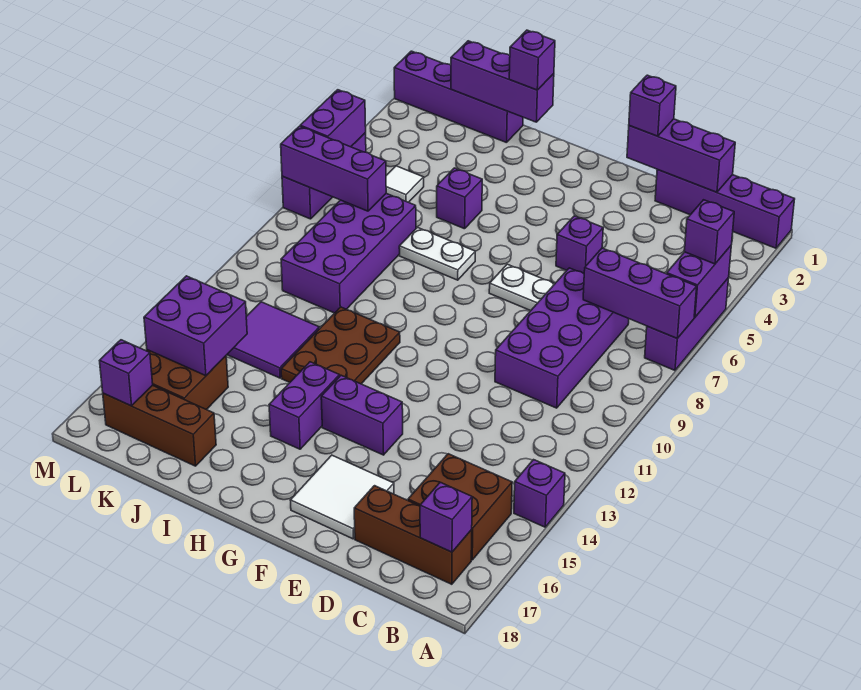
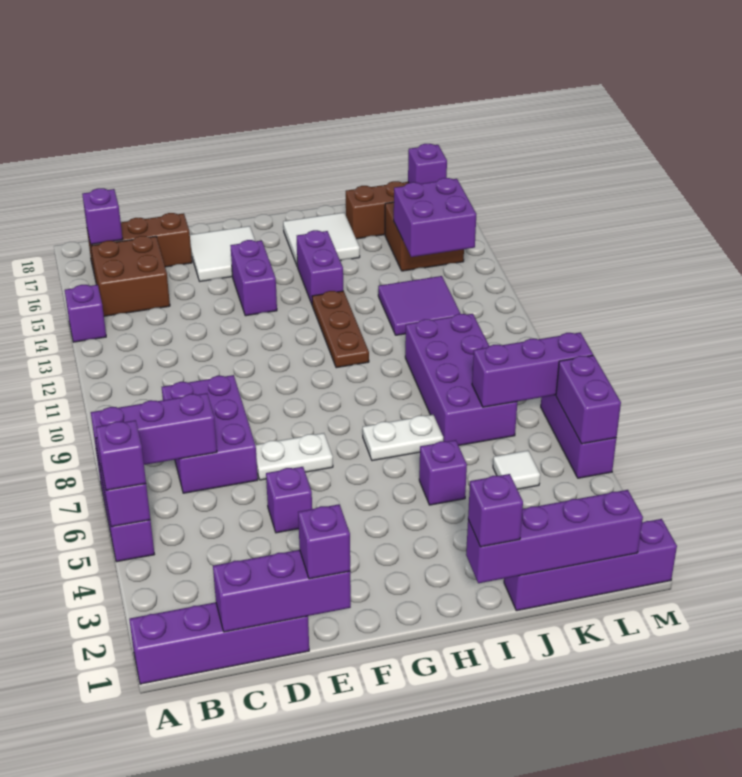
purple brick C7:D10 level 1 -> purple brick C7:D9 level 1
purple brick F14:G14 level 1 -> purple brick F14:F15 level 1
brown plate H11:I13 level 1 -> brown plate H11:H13 level 1
none -> white tile H16:I17 level 1
purple brick I1:K1 level 2 -> purple brick I1:L1 level 2

